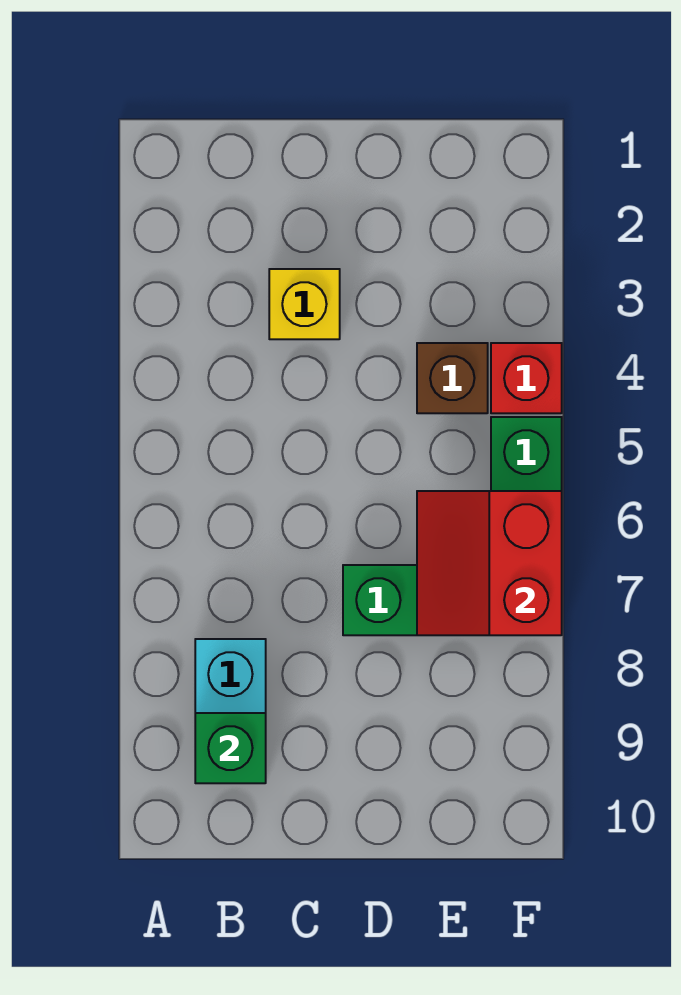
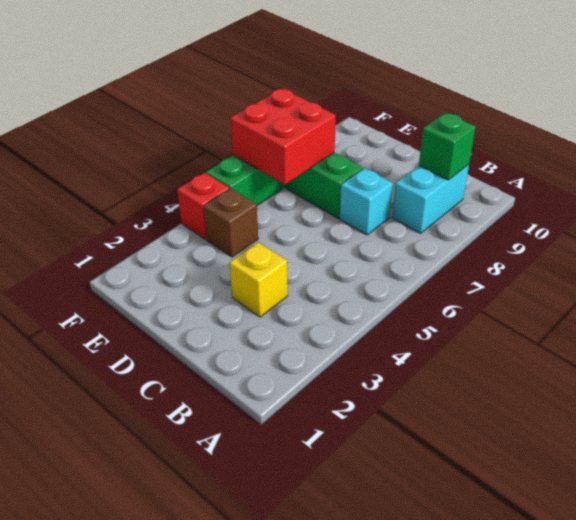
none -> cyan brick C7 level 1
red slope E6:F7 level 2 top F -> red brick E6:F7 level 2

